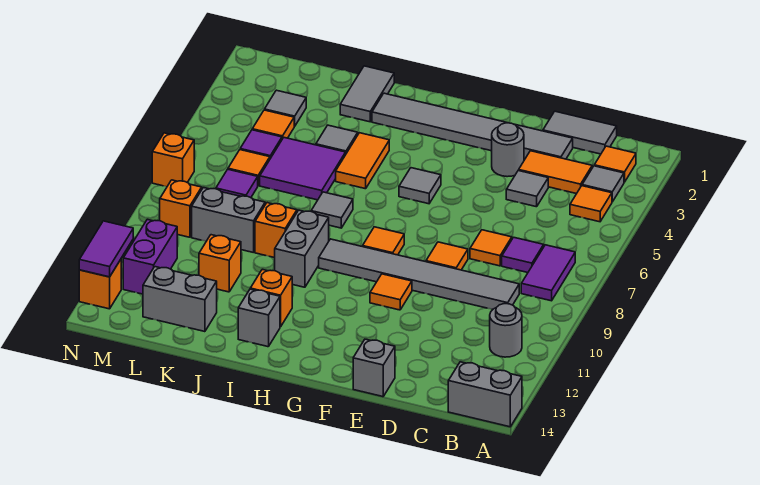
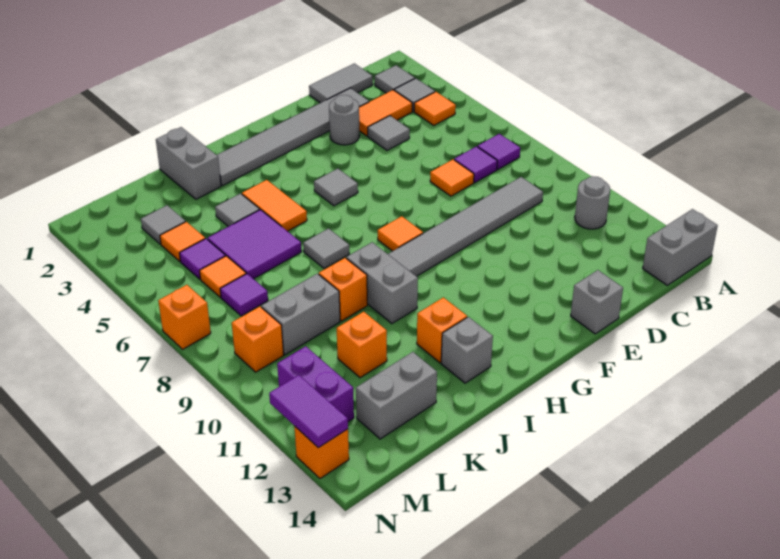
orange tile B2 level 1 -> grey tile B2 level 1
purple tile B7:B8 level 1 -> purple tile B7 level 1
orange tile E8 level 1 -> none
orange tile F10 level 1 -> none
grey tile J1:J2 level 1 -> grey brick J1:J2 level 1

